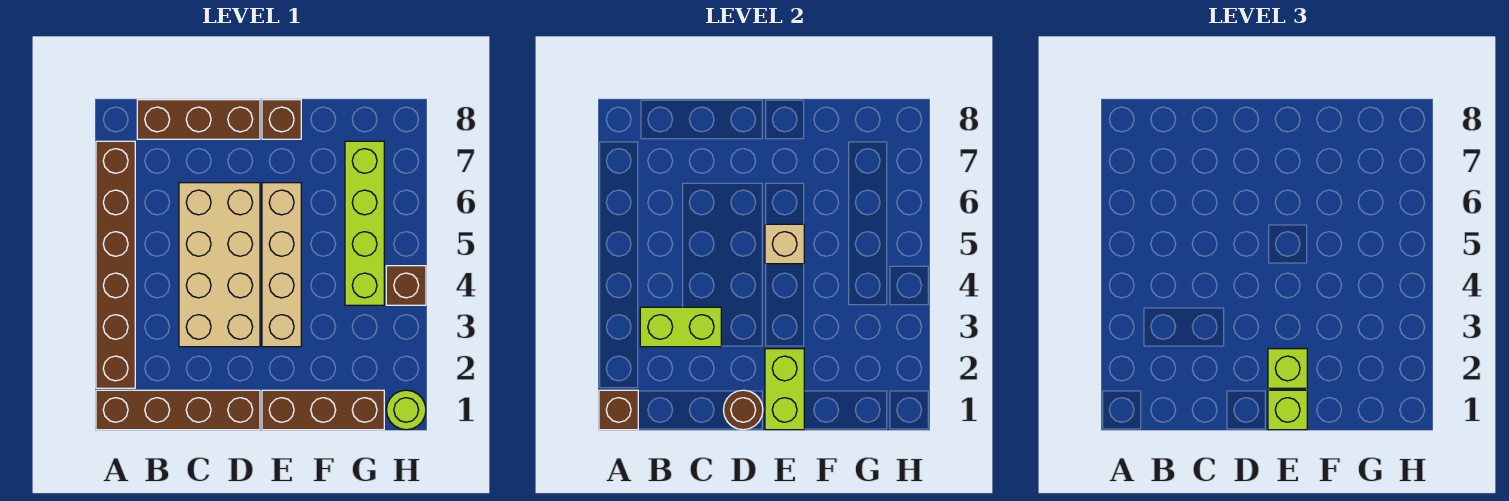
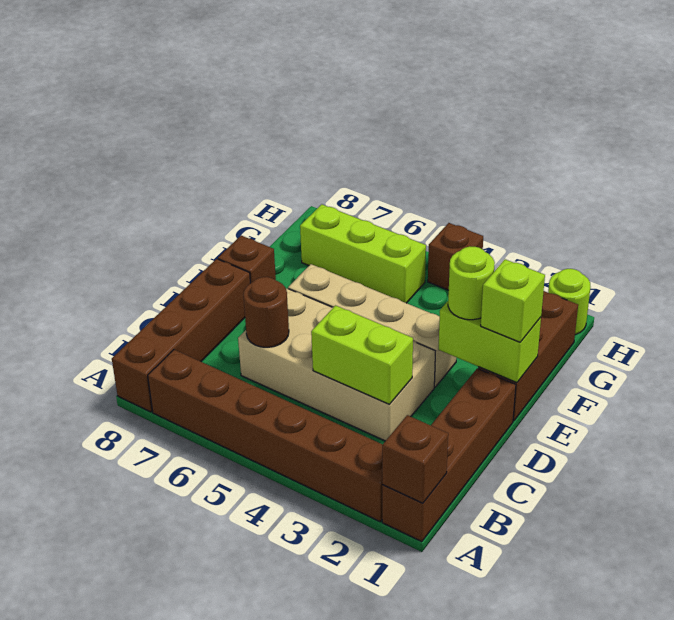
lime brick B3:C3 level 2 -> lime brick C3:C4 level 2
brown brick B8:D8 level 1 -> brown brick A8:D8 level 1
brown round brick D1 level 2 -> brown round brick C6 level 2
lime brick E2 level 3 -> lime round brick E2 level 3
tan brick E5 level 2 -> none
lime brick G4:G7 level 1 -> lime brick G5:G7 level 1

